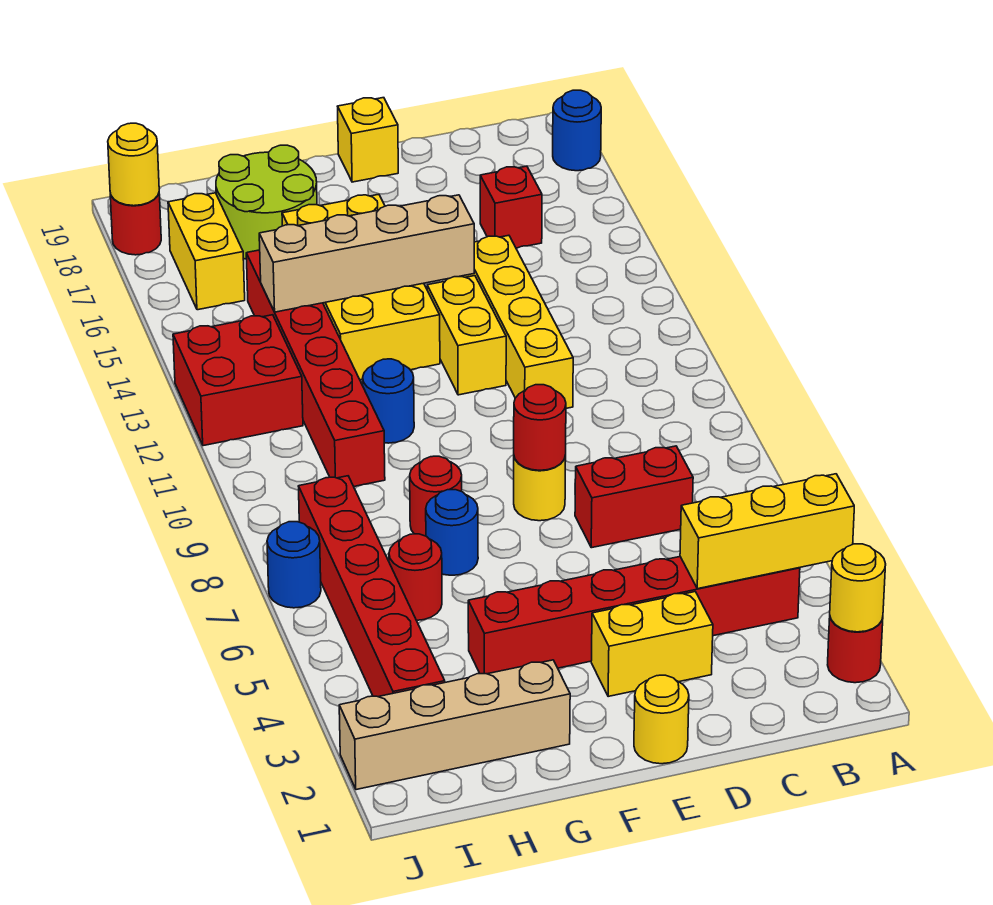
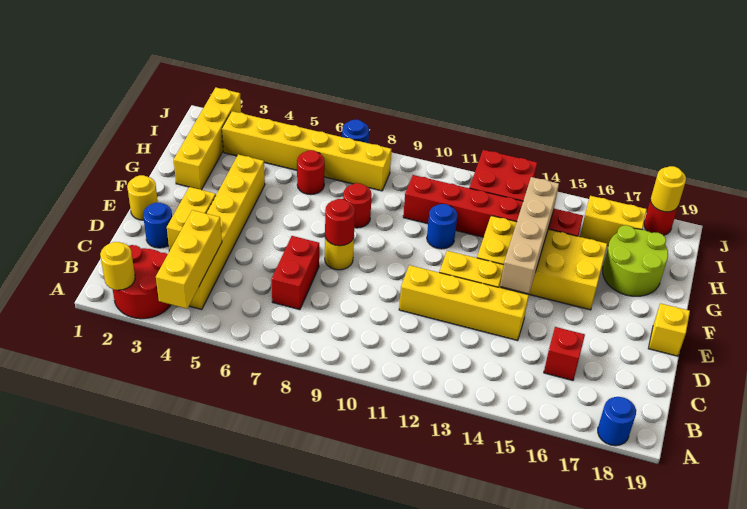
red round brick A2 level 1 -> red round brick A2:B3 level 1
red brick B4:G4 level 1 -> yellow brick B4:G4 level 1
tan brick G2:J2 level 1 -> yellow brick G2:J2 level 1
blue round brick G7 level 1 -> blue round brick D2 level 1
red brick I3:I8 level 1 -> yellow brick I3:I8 level 1

